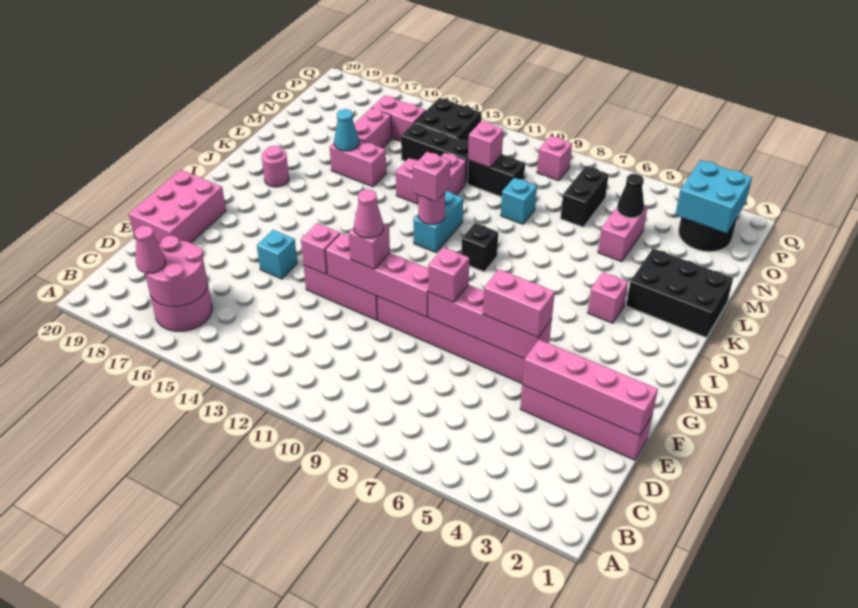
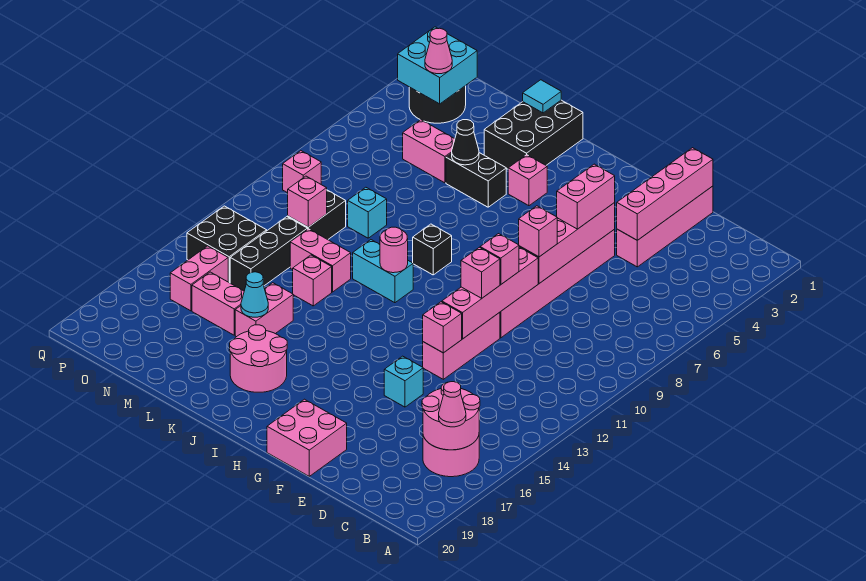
pink brick E19:G20 level 1 -> pink brick F19:G20 level 1
pink cone F11 level 4 -> pink cone O3 level 3
pink brick J11 level 3 -> pink brick F10 level 3
pink round brick J18 level 1 -> pink round brick J17:K18 level 1
none -> cyan tile L1 level 2
black cone N5 level 2 -> black cone L5 level 2
black brick N7:O7 level 1 -> black brick K5:L5 level 1

